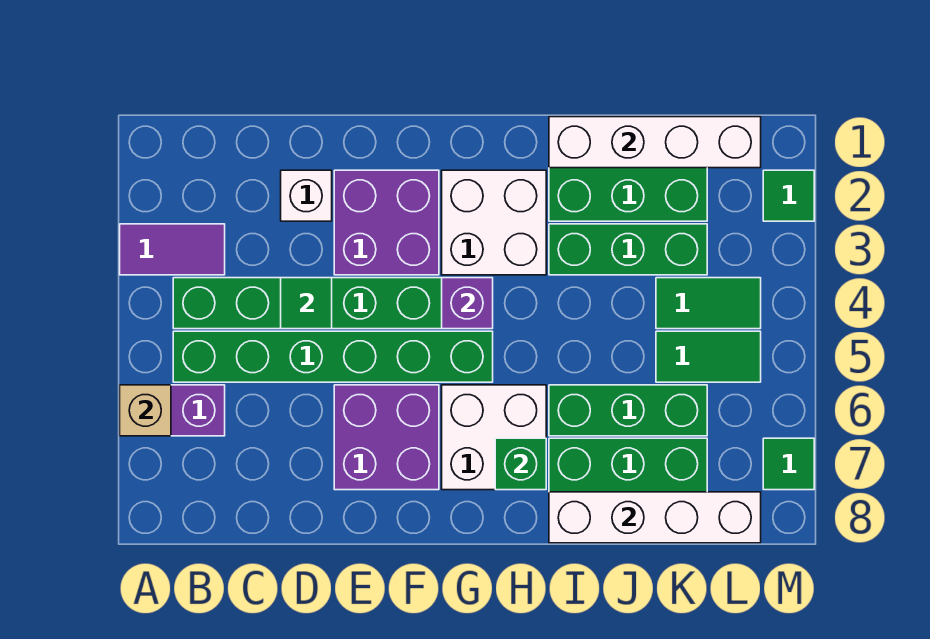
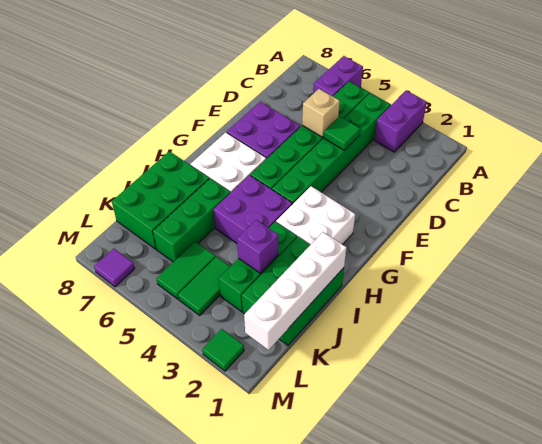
purple tile A3:B3 level 1 -> purple brick A3:B3 level 1
tan brick A6 level 2 -> tan brick D5 level 2
white brick D2 level 1 -> none
purple brick E2:F3 level 1 -> purple brick H4:I5 level 1
purple brick G4 level 2 -> purple brick J3 level 2
green brick H7 level 2 -> none
white brick I8:L8 level 2 -> none
green tile M7 level 1 -> purple tile M7 level 1

